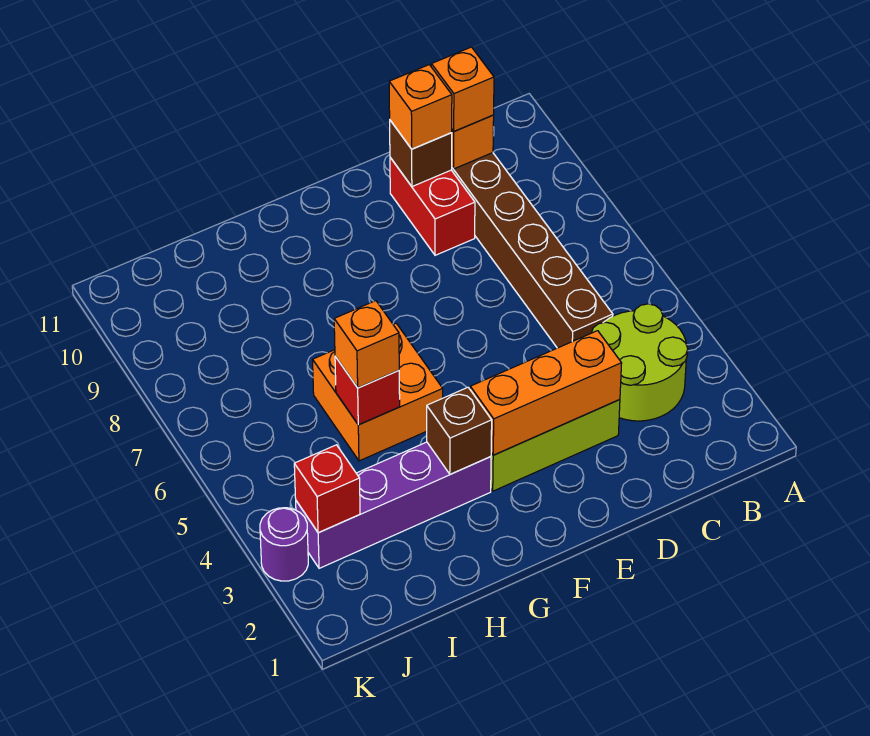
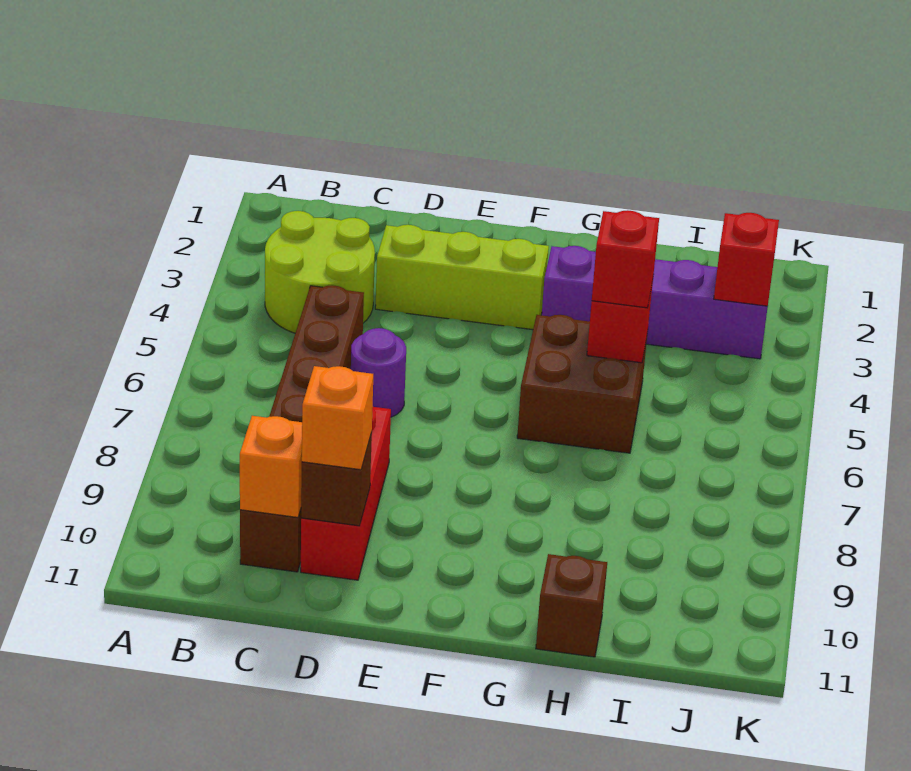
orange brick C10 level 3 -> none
orange brick D3:F3 level 2 -> none
red brick D9:D10 level 1 -> red brick D8:D10 level 1
brown brick G3 level 2 -> brown brick H11 level 1
orange brick G5:H6 level 1 -> brown brick G5:H6 level 1
orange brick H5 level 3 -> red brick H5 level 3
purple round brick K3 level 1 -> purple round brick D6 level 1

